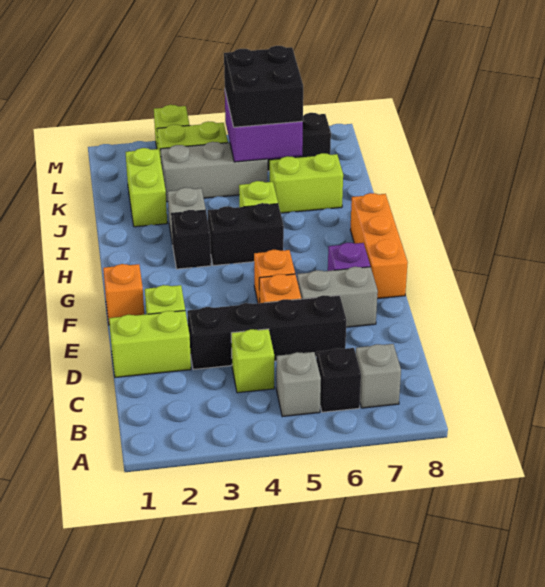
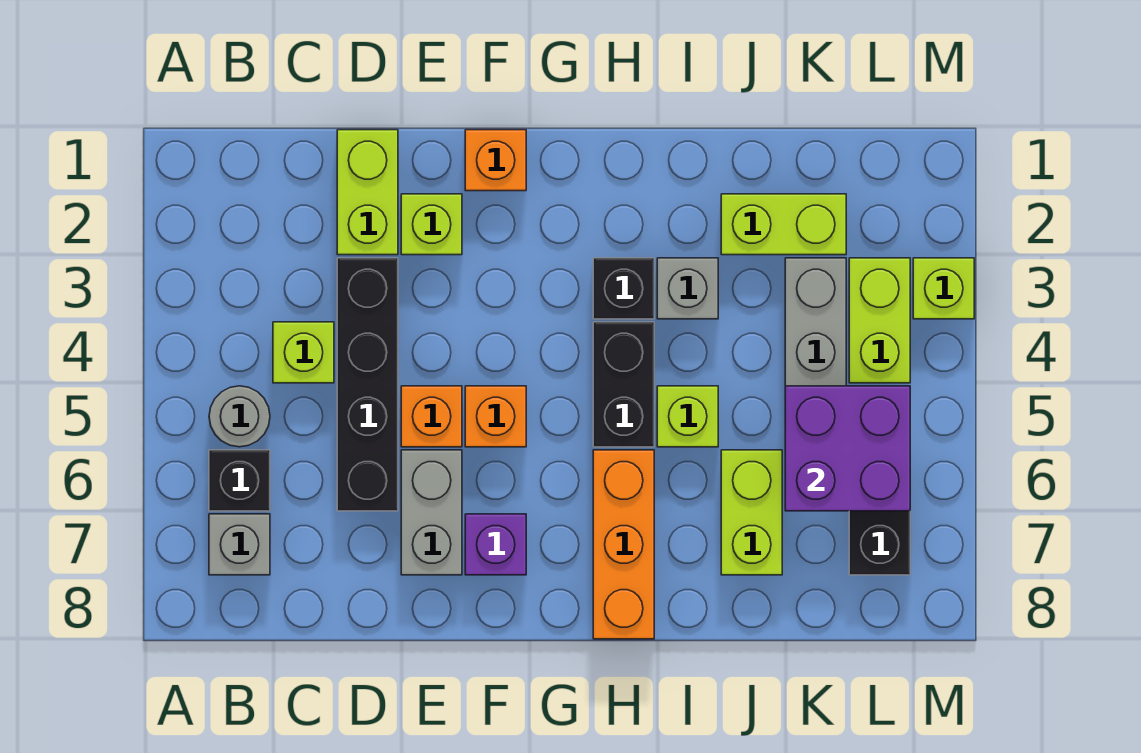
grey brick B5 level 1 -> grey round brick B5 level 1
orange brick F8:H8 level 1 -> orange brick H6:H8 level 1
black brick K5:L6 level 3 -> none

